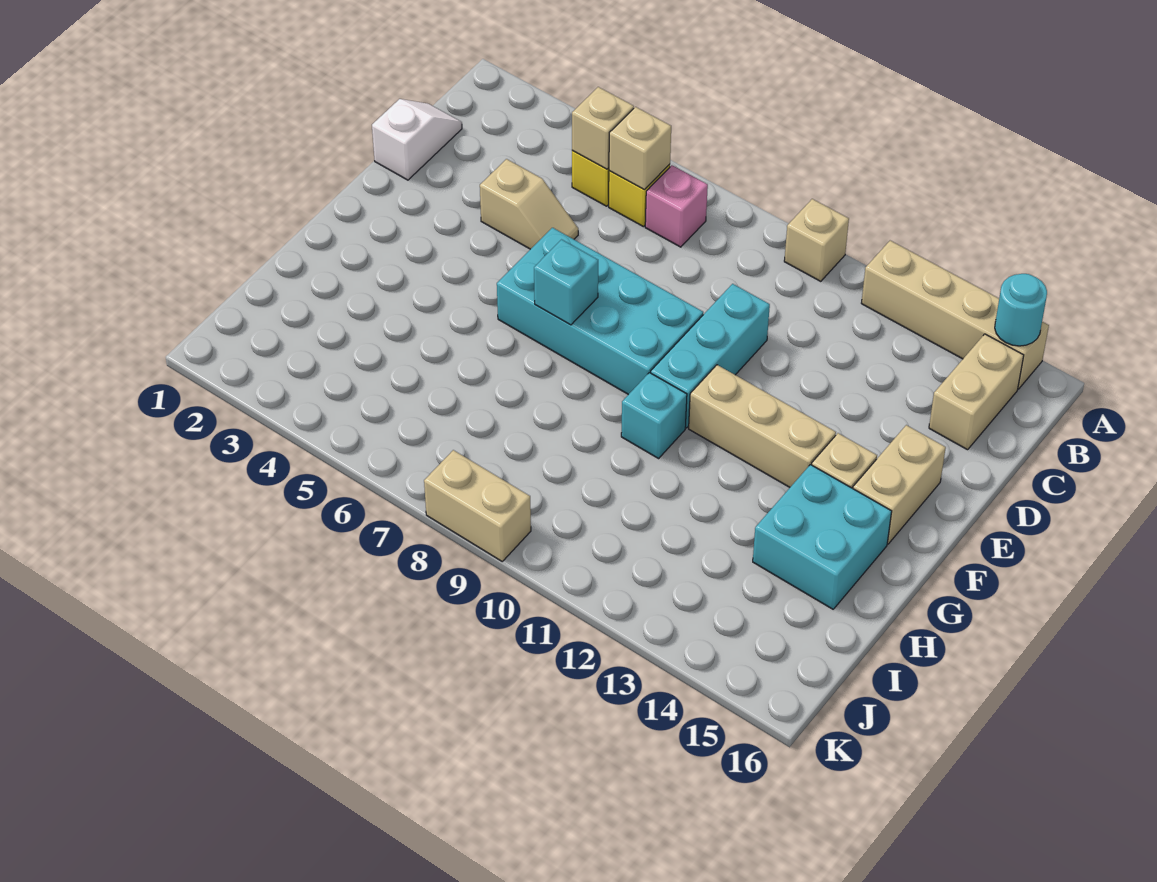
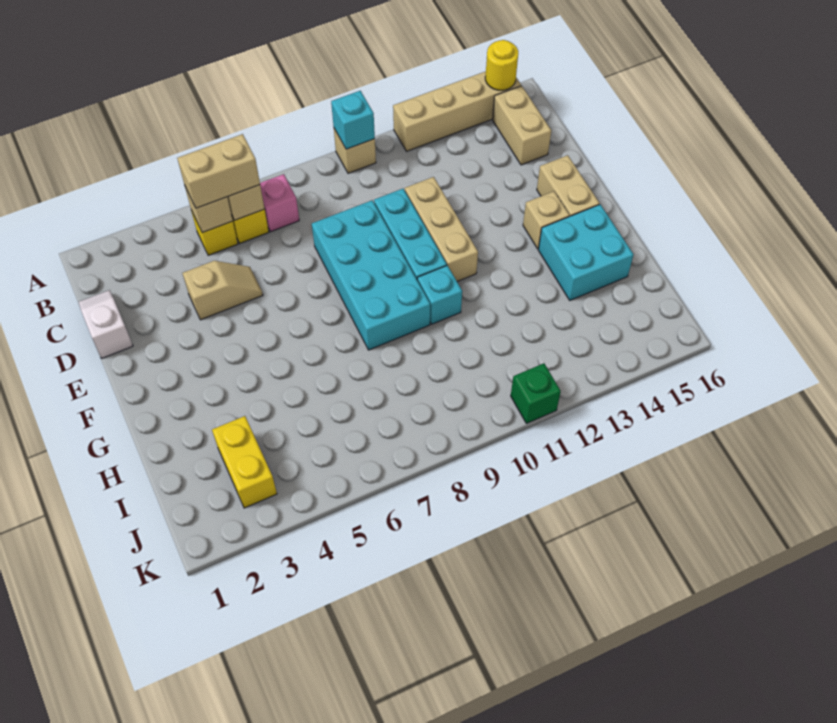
cyan round brick A15 level 2 -> yellow round brick A15 level 2
cyan brick E6:F9 level 1 -> cyan brick D8:G9 level 1
cyan brick F7 level 2 -> cyan brick A10 level 2
tan brick F11:F13 level 1 -> tan brick D11:F11 level 1
none -> yellow brick I3:J3 level 1
tan brick K8:K9 level 1 -> tan brick B5:B6 level 3
none -> green brick K11 level 1

